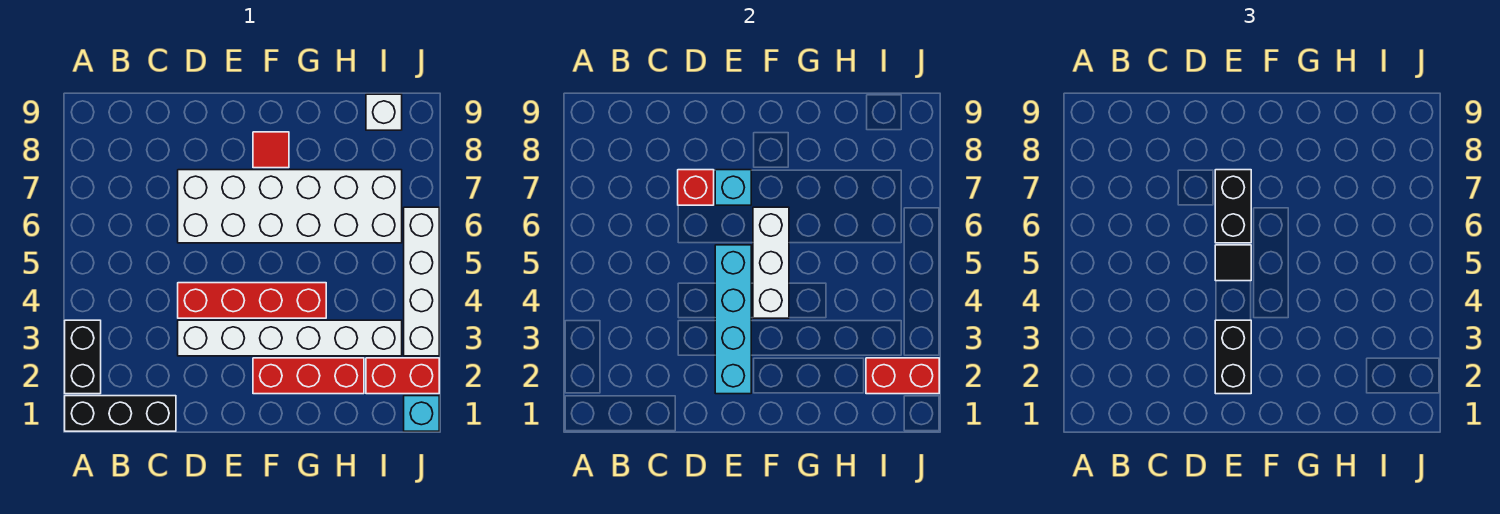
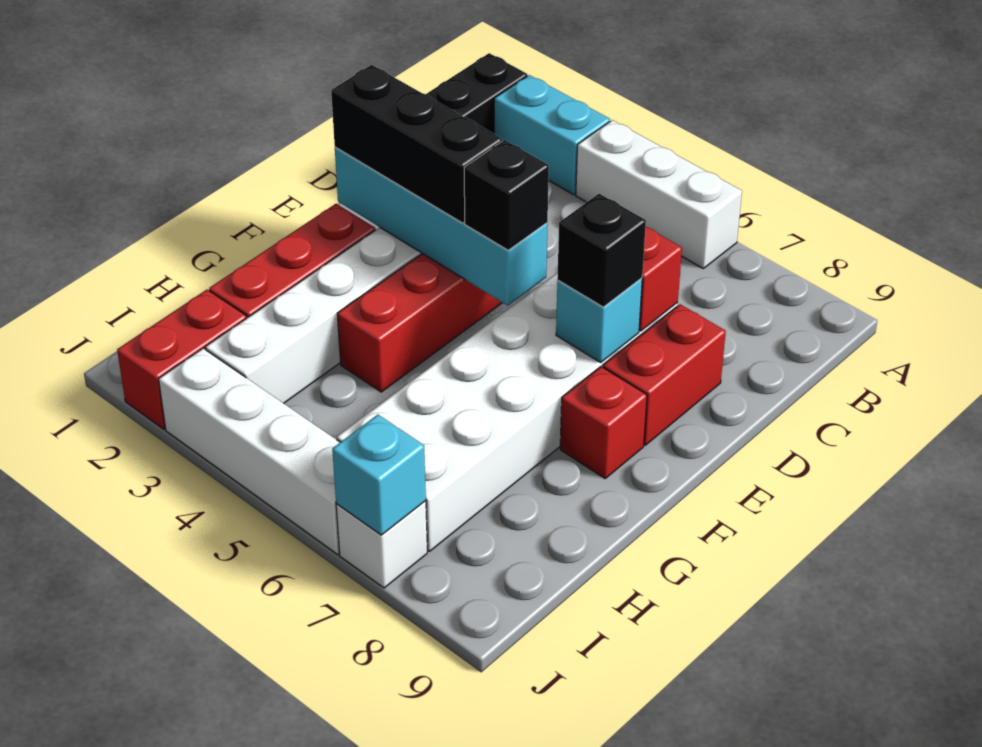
black brick A2:A3 level 1 -> cyan brick A2:A3 level 1
black brick E2:E3 level 3 -> black brick E2:E4 level 3
black tile E5 level 3 -> black brick E5 level 3
black brick E6:E7 level 3 -> black brick E7 level 3
white brick F4:F6 level 2 -> white brick A4:A6 level 1
red tile F8 level 1 -> red brick F8 level 1
red brick I2:J2 level 2 -> red brick D8:E8 level 1
white brick I9 level 1 -> white brick J7 level 1
cyan brick J1 level 1 -> cyan brick J7 level 2

